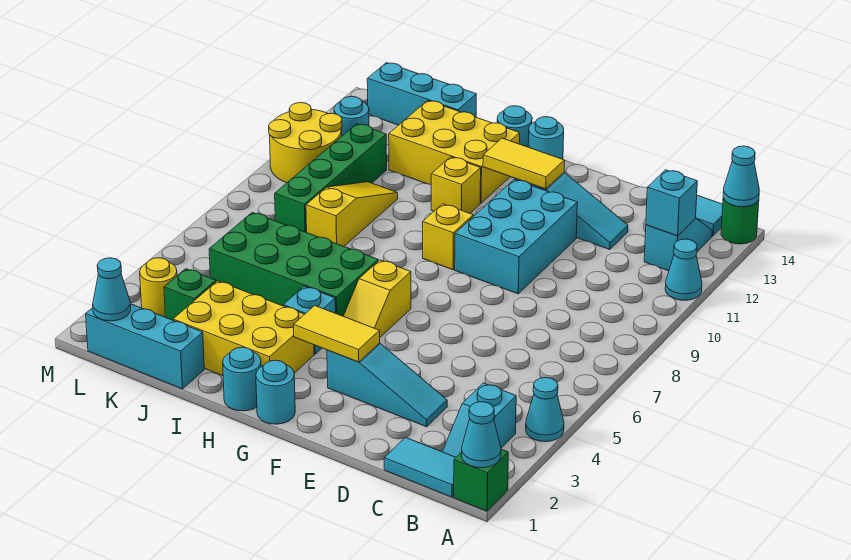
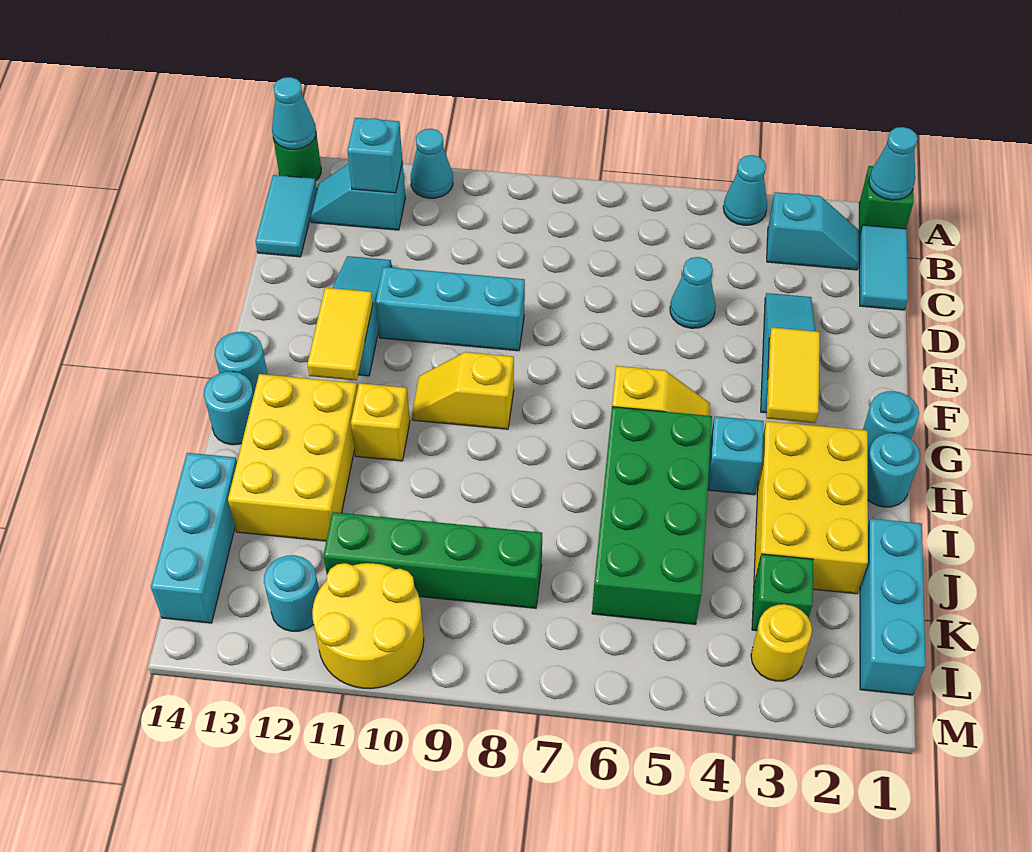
cyan brick E9:F11 level 1 -> cyan brick E9:E11 level 1
yellow slope J8:J10 level 1 top 8 -> none
cyan cone L1 level 2 -> cyan cone D5 level 1

